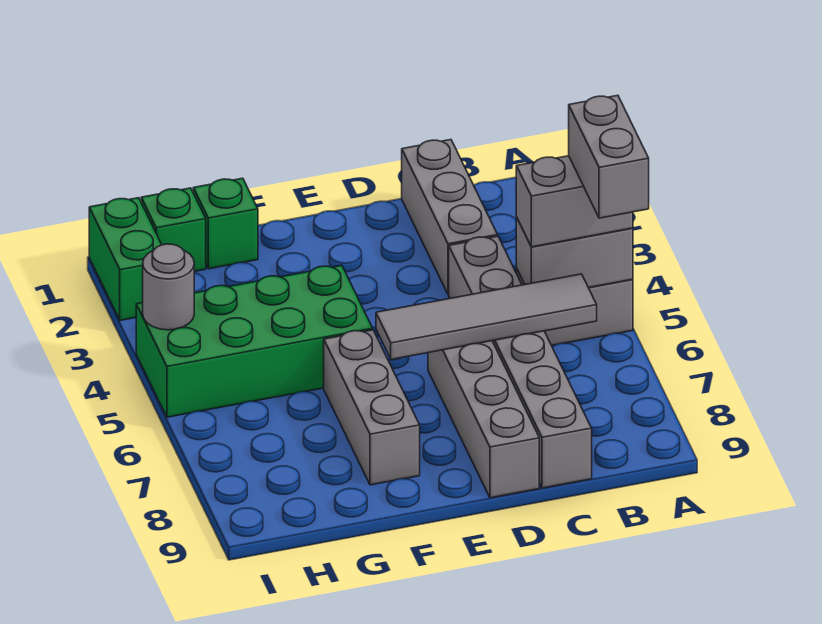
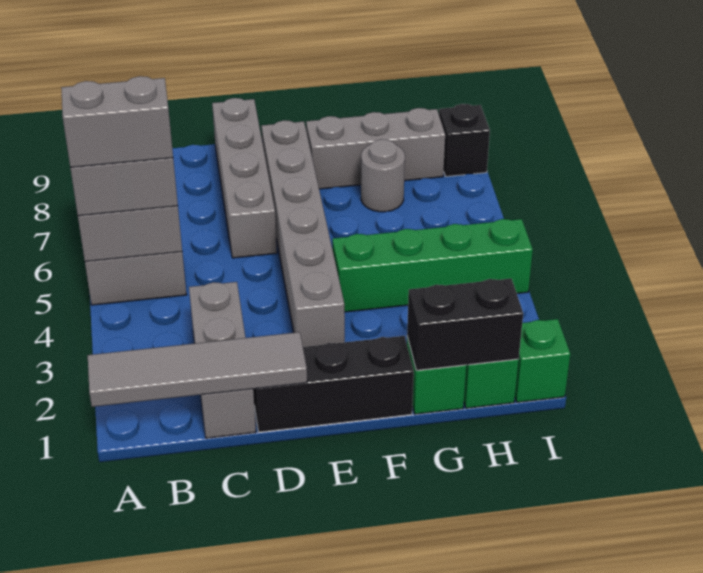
grey brick A5:A6 level 4 -> grey brick A5:B5 level 4
grey tile B6:E6 level 2 -> grey tile A1:D1 level 2
grey brick C4:C9 level 1 -> grey brick E3:E8 level 1
none -> black brick D1:F1 level 1
green brick F4:I5 level 1 -> green brick F4:I4 level 1
grey brick F6:F8 level 1 -> grey brick F8:H8 level 1
none -> black brick G1:H1 level 2
green brick I1:I2 level 1 -> green brick I1 level 1
grey round brick I4 level 2 -> grey round brick G7 level 1
none -> black brick I8 level 1

